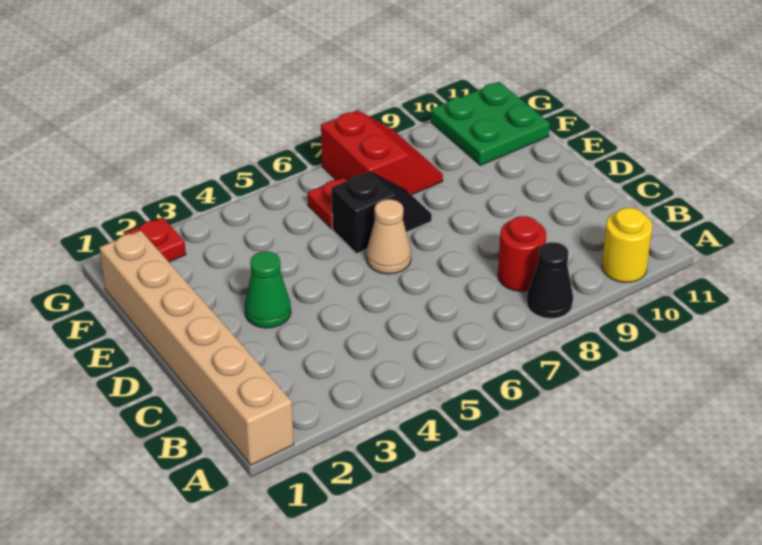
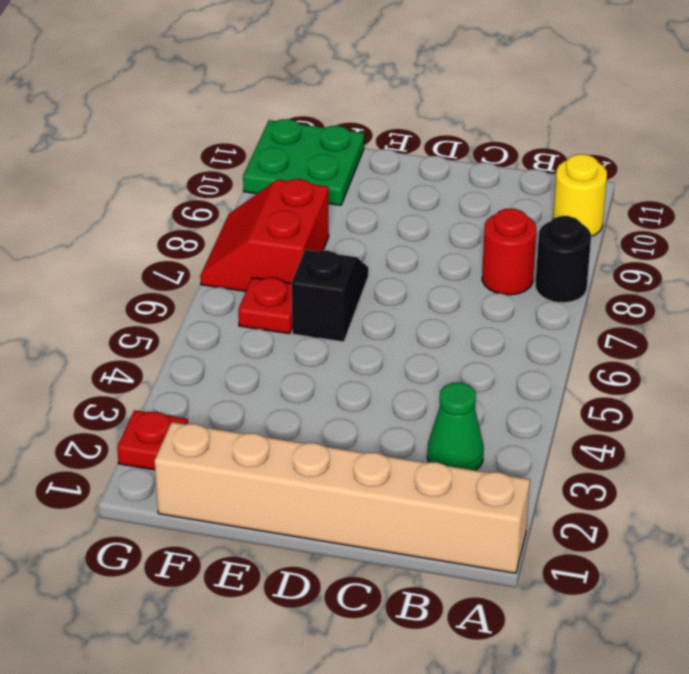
black cone A8 level 1 -> black round brick A8 level 1
green cone D3 level 1 -> green cone B3 level 1
tan cone D6 level 1 -> none
red slope F7:G8 level 1 top 7 -> red slope F7:G8 level 1 top F

